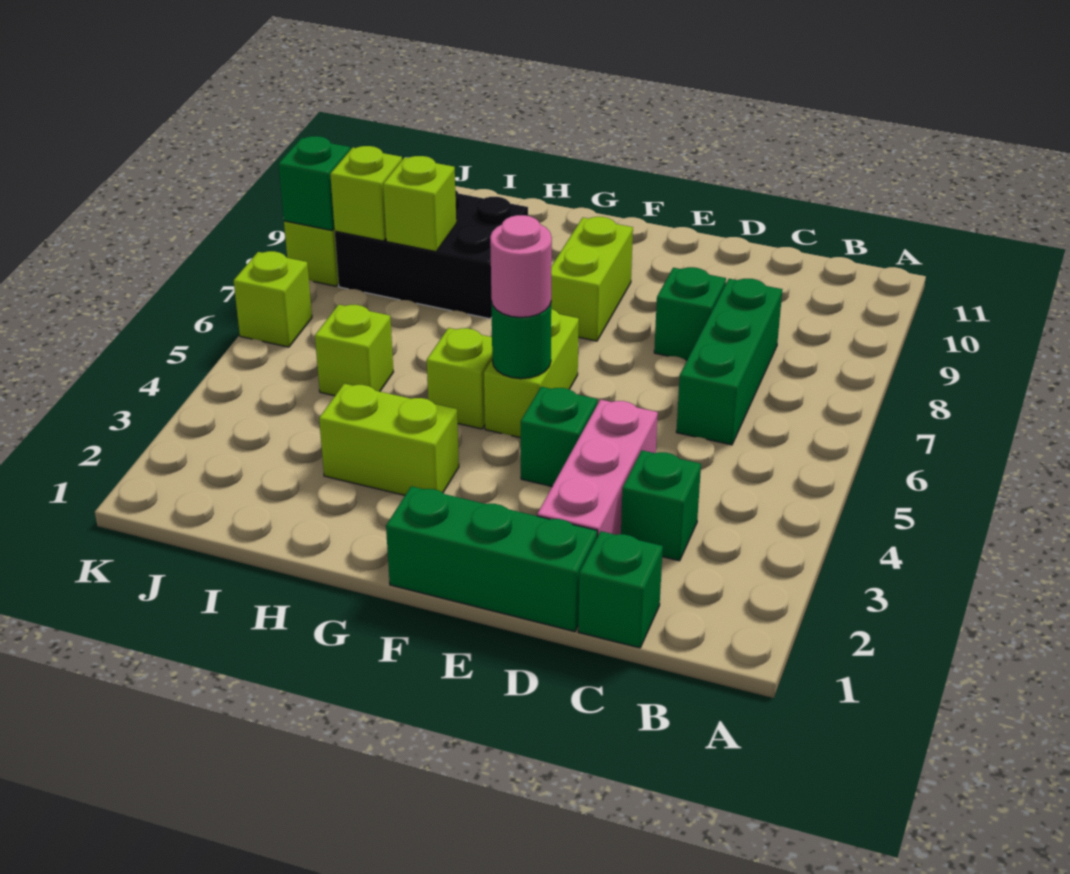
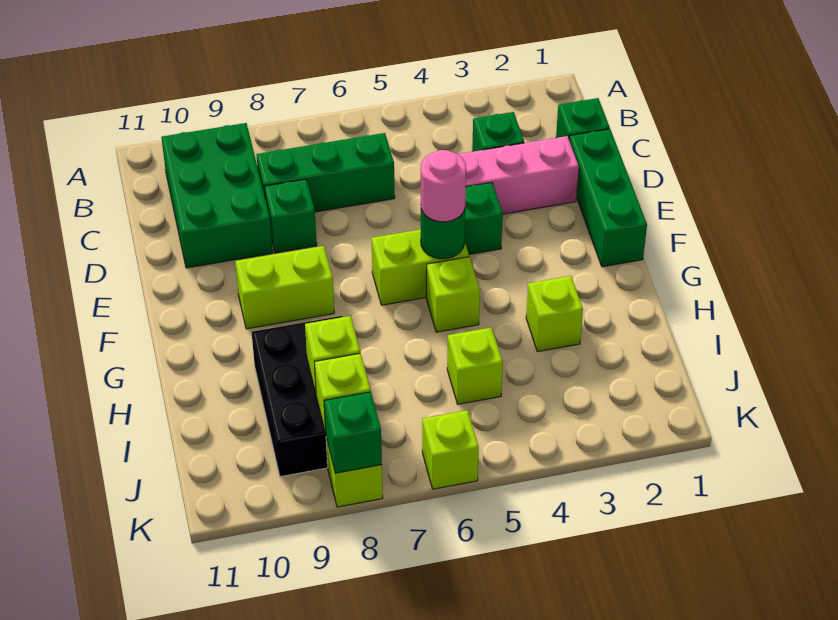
none -> green brick B9:D10 level 1
lime brick G3:H3 level 1 -> lime brick H3 level 1

